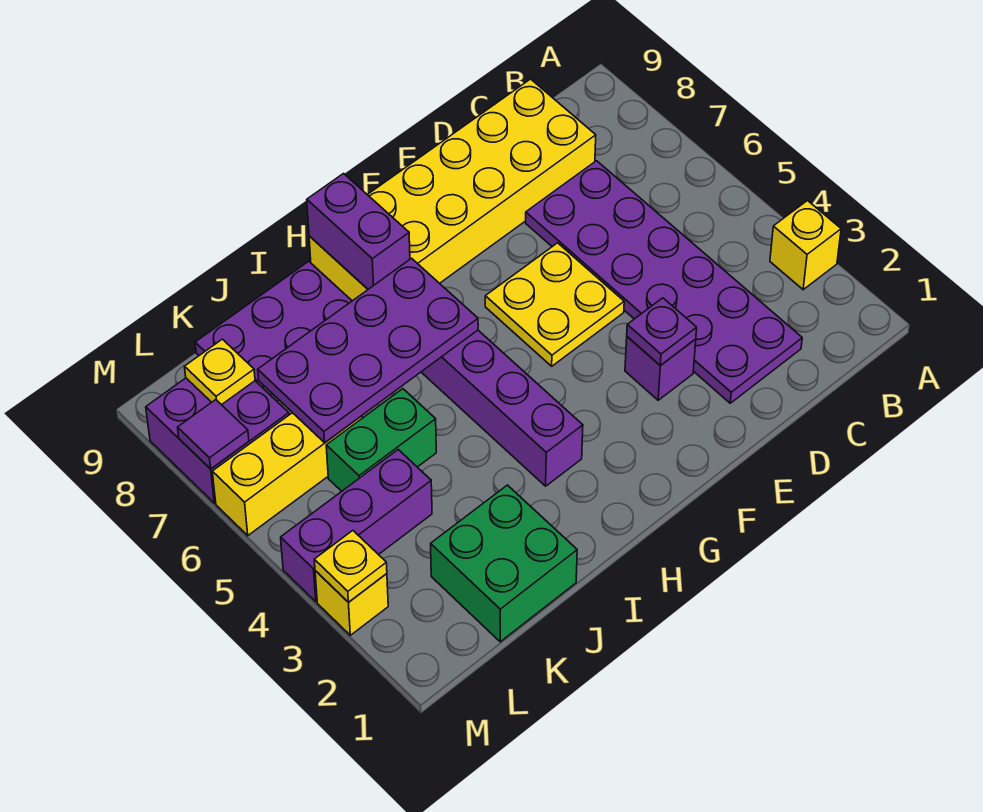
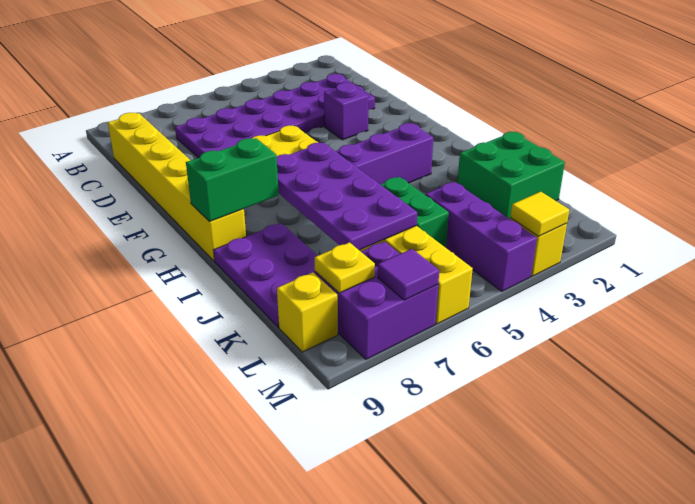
yellow brick A3 level 1 -> yellow brick L9 level 1
yellow brick C8:H9 level 1 -> yellow brick C9:H9 level 1
purple plate E3 level 2 -> none
purple brick H8:H9 level 2 -> green brick H8:H9 level 2
yellow plate M3 level 2 -> yellow tile M3 level 2

